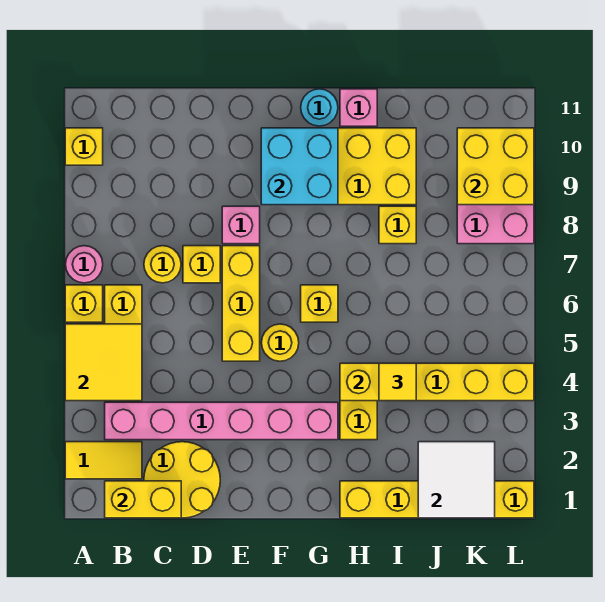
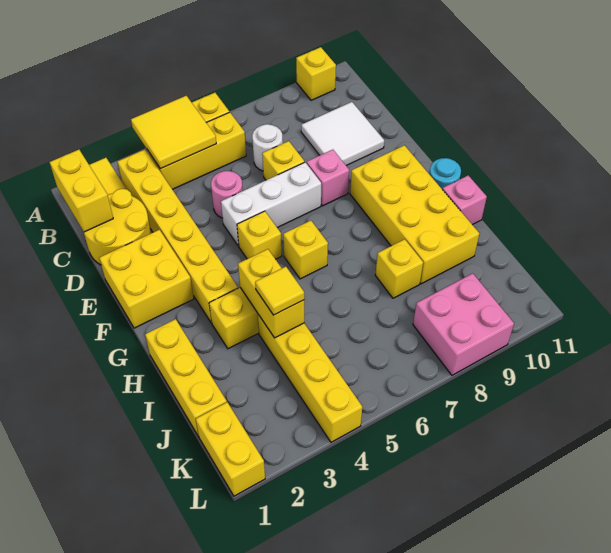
pink round brick A7 level 1 -> pink round brick D5 level 1
pink brick B3:G3 level 1 -> yellow brick B3:G3 level 1
yellow round brick C7 level 1 -> white round brick C7 level 1
yellow brick E5:E7 level 1 -> white brick E5:E7 level 1
yellow round brick F5 level 1 -> yellow brick F5 level 1
cyan brick F9:G10 level 2 -> none
white tile J1:K2 level 2 -> white tile C9:D10 level 1
yellow brick K9:L10 level 2 -> yellow brick E1:F2 level 1

